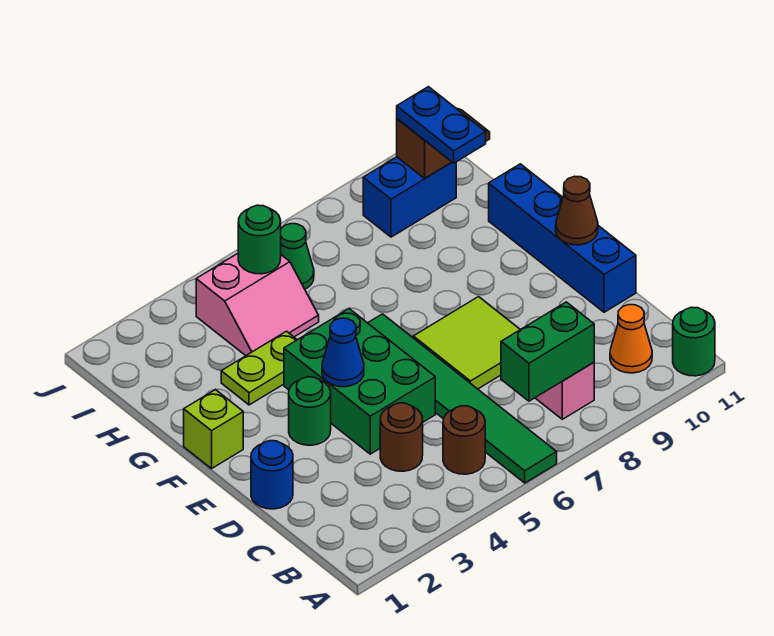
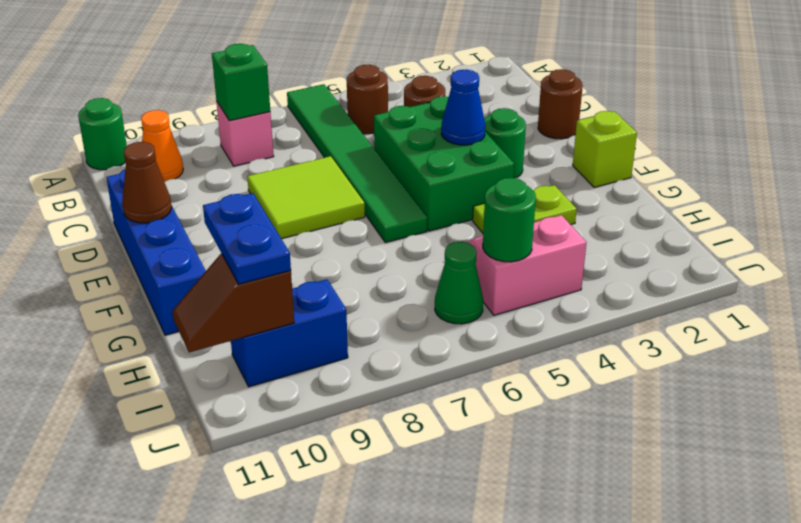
green brick B7:B8 level 2 -> green brick B8 level 2
blue round brick D1 level 1 -> brown round brick D1 level 1

